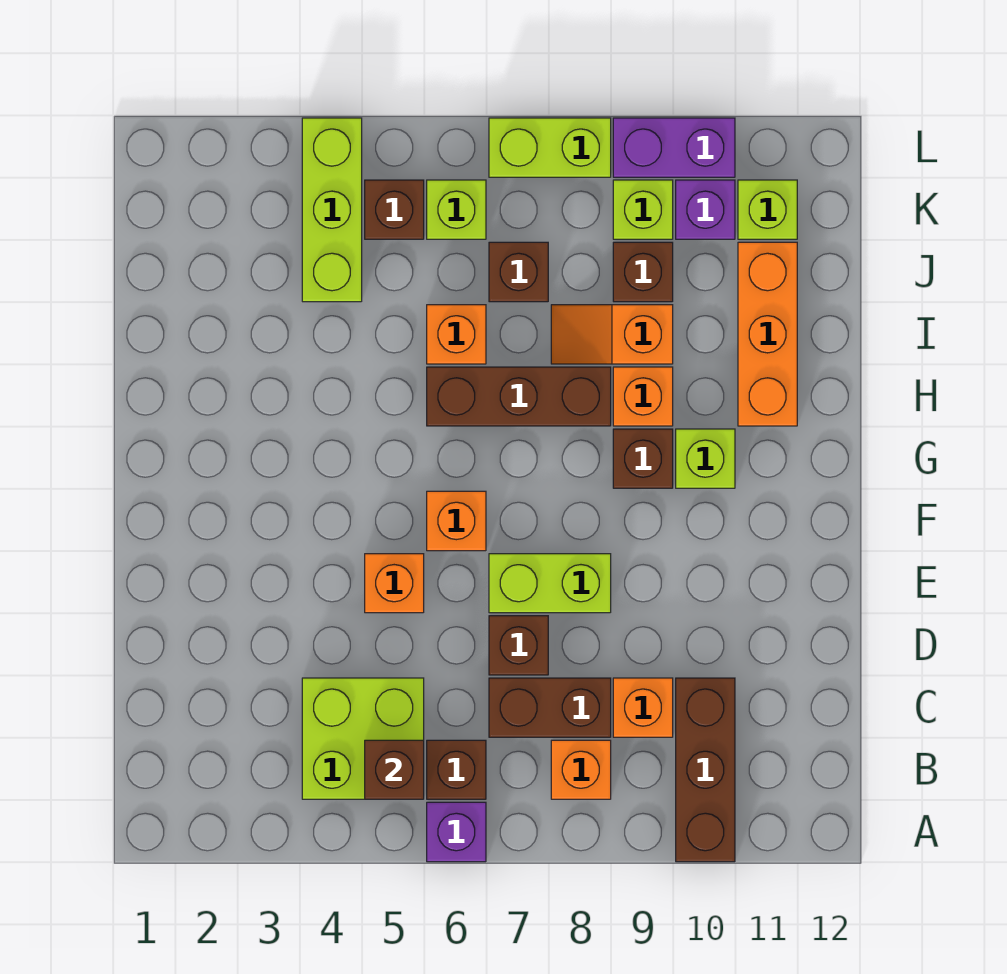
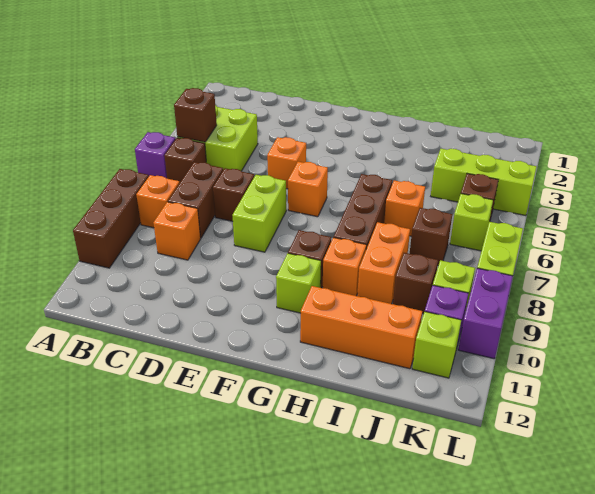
brown brick A10:C10 level 1 -> brown brick A8:A10 level 1
orange slope I8:I9 level 1 top 9 -> orange brick I8:I9 level 1

